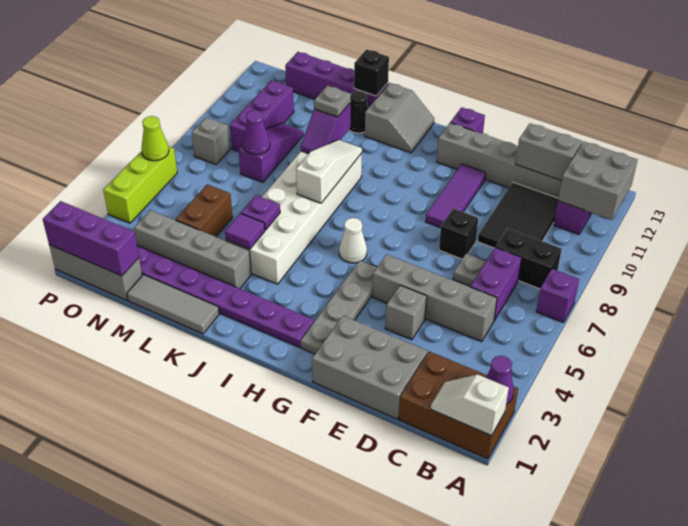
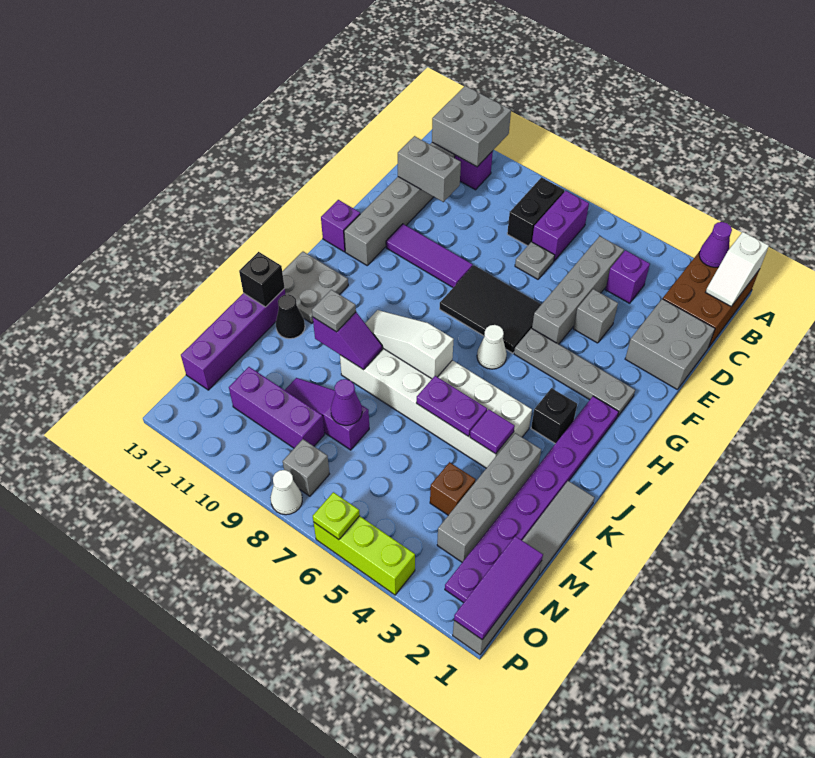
purple brick A7 level 1 -> purple brick C4 level 1
purple brick C6:C7 level 1 -> purple brick B7:C7 level 1
black tile C9:D11 level 1 -> black tile F6:G8 level 1
grey brick C12:D12 level 2 -> grey brick D11:D12 level 2
grey brick D1:F2 level 1 -> grey brick D1:E2 level 1
black brick E8 level 1 -> black brick I3 level 1
grey slope I12:J13 level 1 top J -> grey plate I12:J13 level 1
purple plate K5 level 2 -> purple plate K5:K6 level 2
brown brick M4:M5 level 1 -> brown brick M4 level 1
purple brick N1:P1 level 2 -> purple tile N1:P1 level 2
lime cone P6 level 2 -> lime plate P6 level 2
none -> white cone P8 level 1

